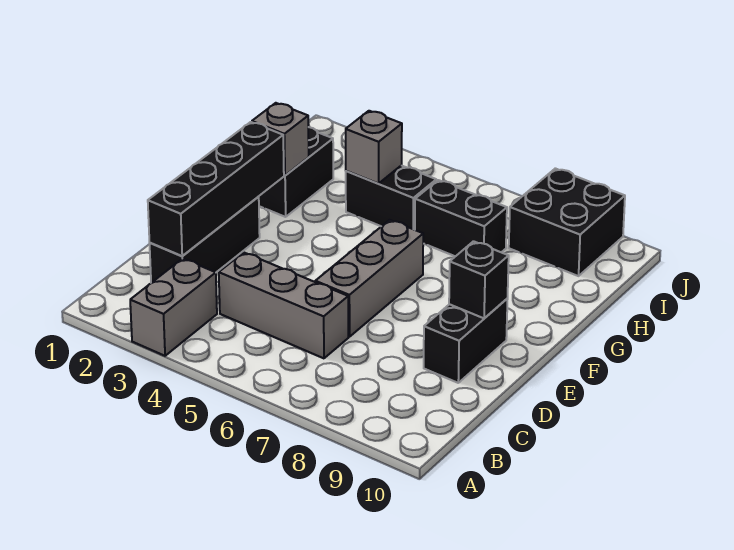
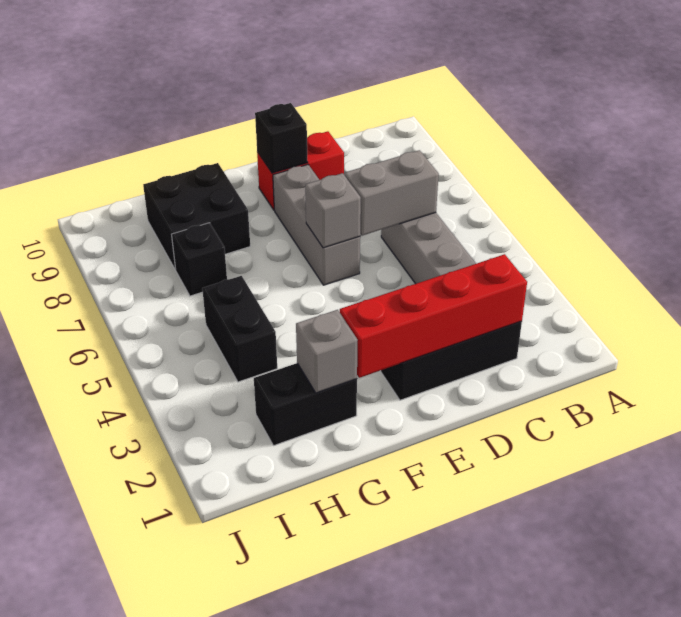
grey brick A3:B3 level 1 -> grey brick C6:D6 level 2
black brick C2:F2 level 2 -> red brick C2:F2 level 2
grey brick D6:F6 level 1 -> grey brick E6:E8 level 1
black brick D9:E9 level 1 -> red brick D9:E9 level 1
grey brick H4 level 2 -> grey brick E6 level 2
black brick H6:H7 level 1 -> black brick H7 level 1
black brick I8:J9 level 1 -> black brick G8:H9 level 1

